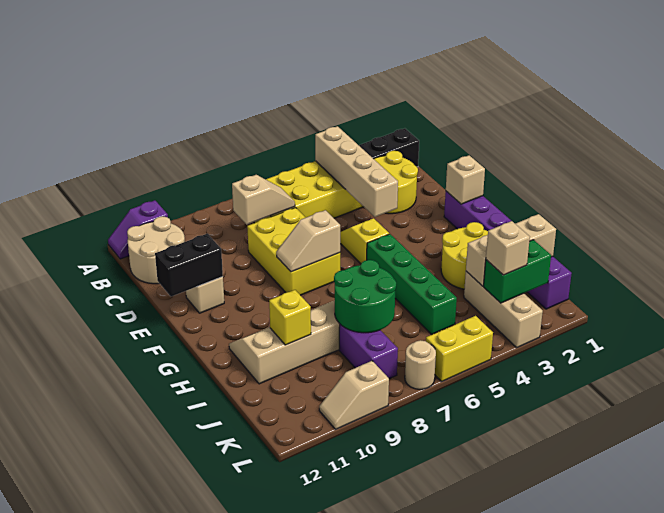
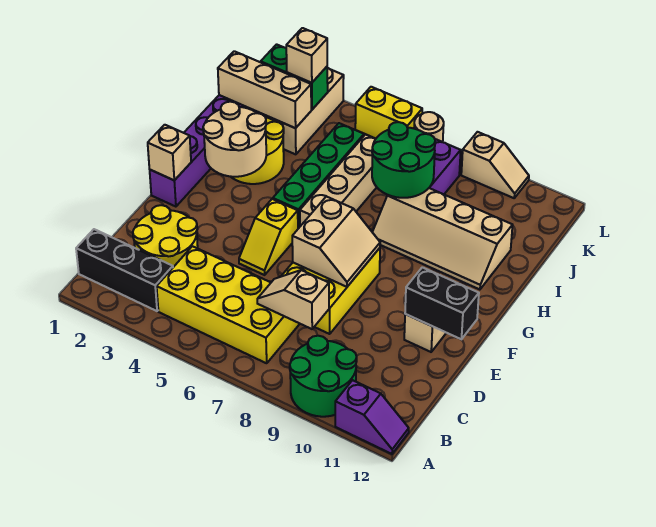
none -> green round brick A9:B10 level 1
tan brick B4:E4 level 2 -> tan brick G6:J6 level 1
tan round brick B11:C12 level 1 -> tan round brick G2:H3 level 2
tan slope F7:F8 level 2 top 7 -> tan slope E7:F8 level 2 top 7
yellow brick I10 level 2 -> none

